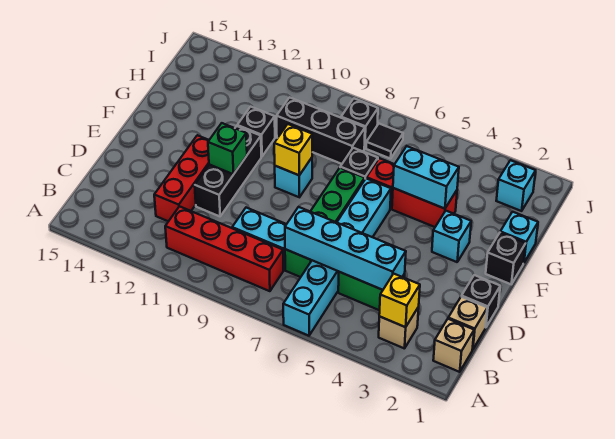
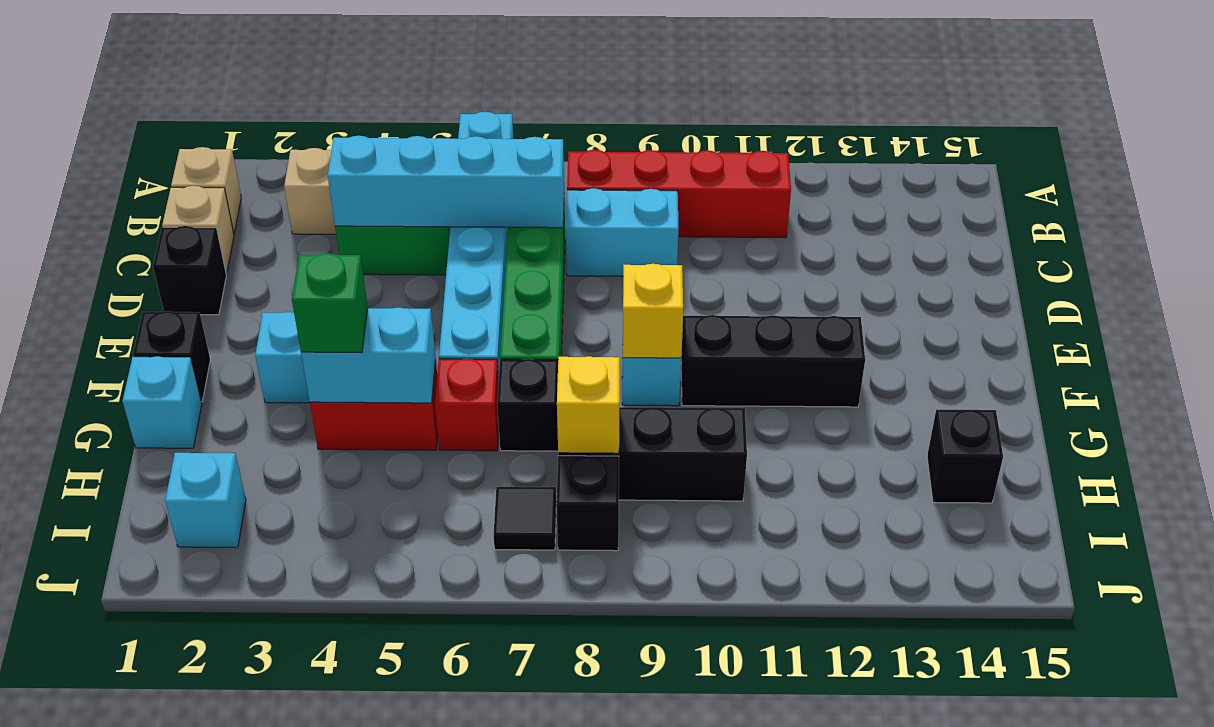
yellow brick B3 level 2 -> yellow brick H8 level 2
red brick C12:E12 level 1 -> none
black brick D11:F11 level 1 -> black brick F10:F12 level 1
green brick E11 level 2 -> green brick G4 level 3
black brick G11 level 1 -> black brick H14 level 1

